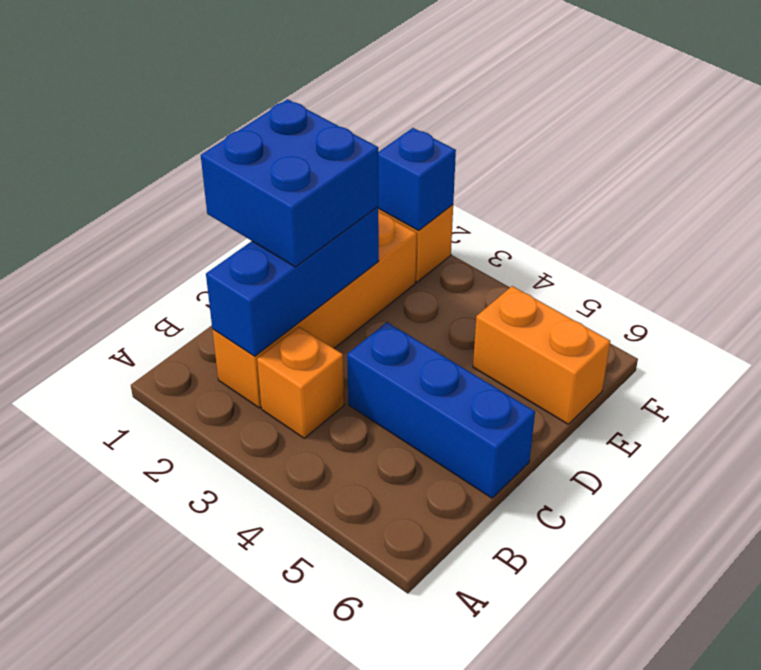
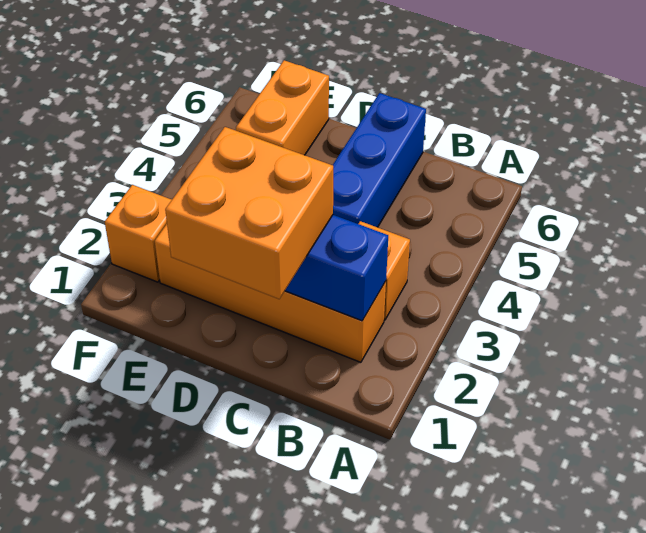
blue brick C1:D2 level 3 -> orange brick C1:D2 level 3
blue brick F2 level 2 -> none

